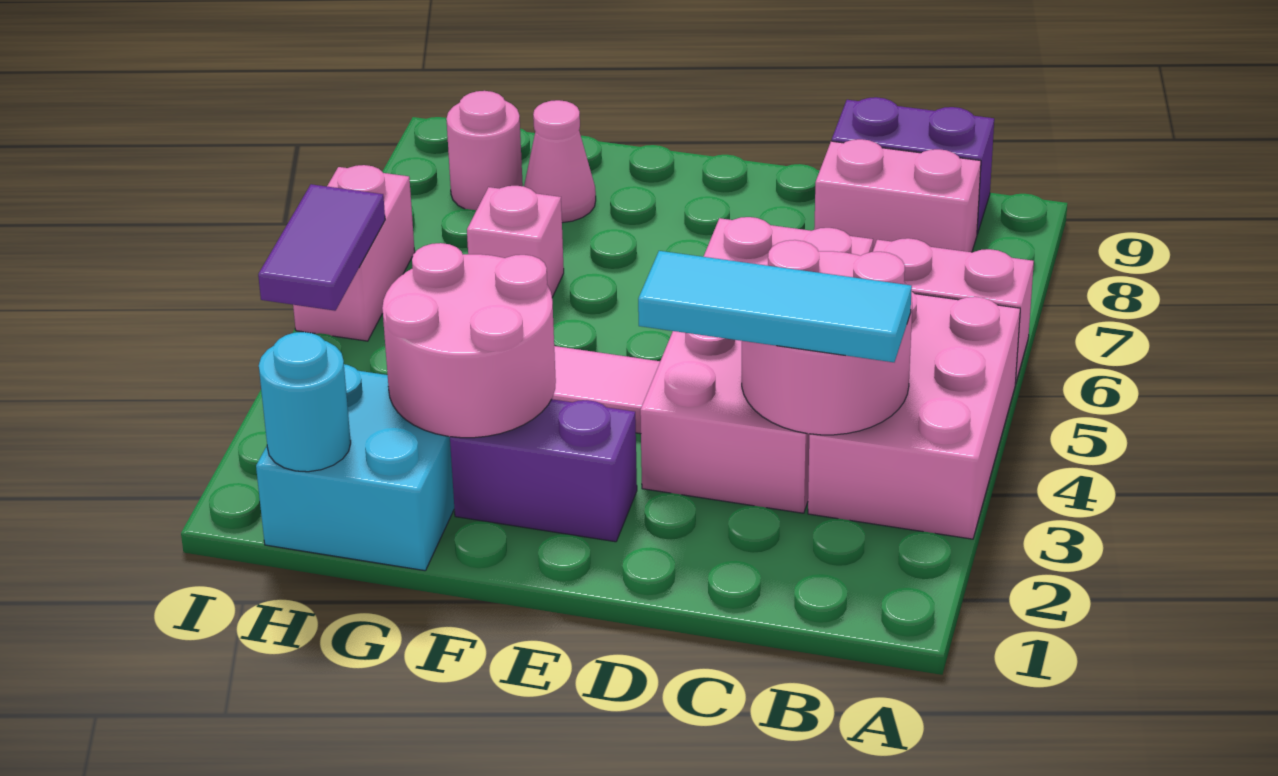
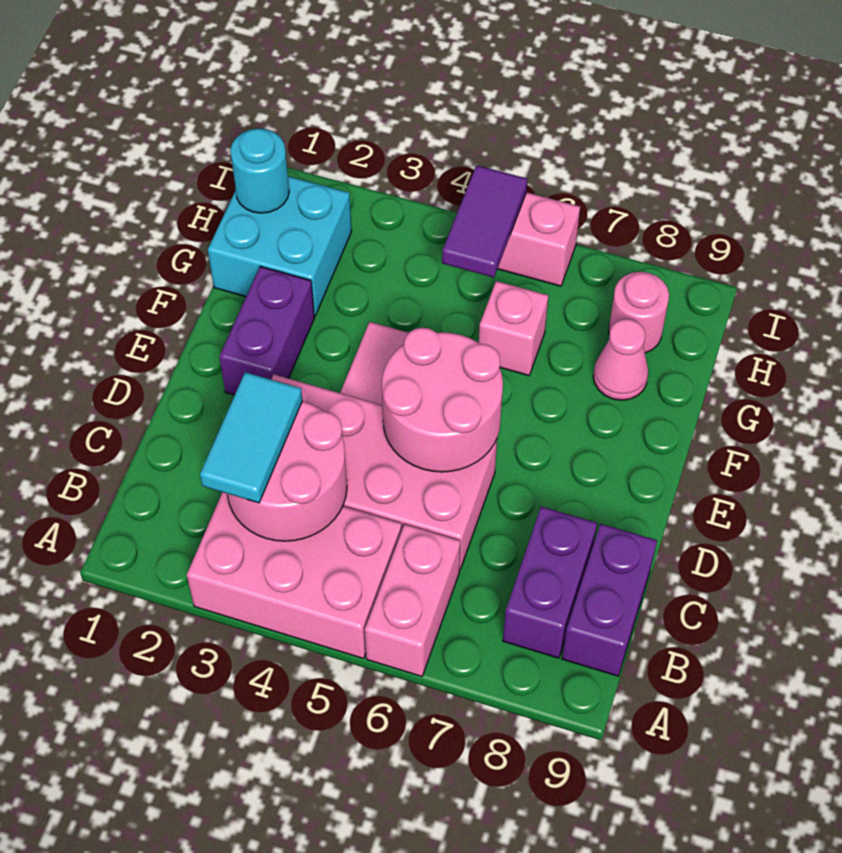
cyan tile B3:D3 level 3 -> cyan tile B3:C3 level 3
pink brick B8:C8 level 1 -> purple brick B8:C8 level 1
pink round brick F2:G3 level 2 -> pink round brick D5:E6 level 2
purple tile I4:I5 level 2 -> purple tile H5:I5 level 2

